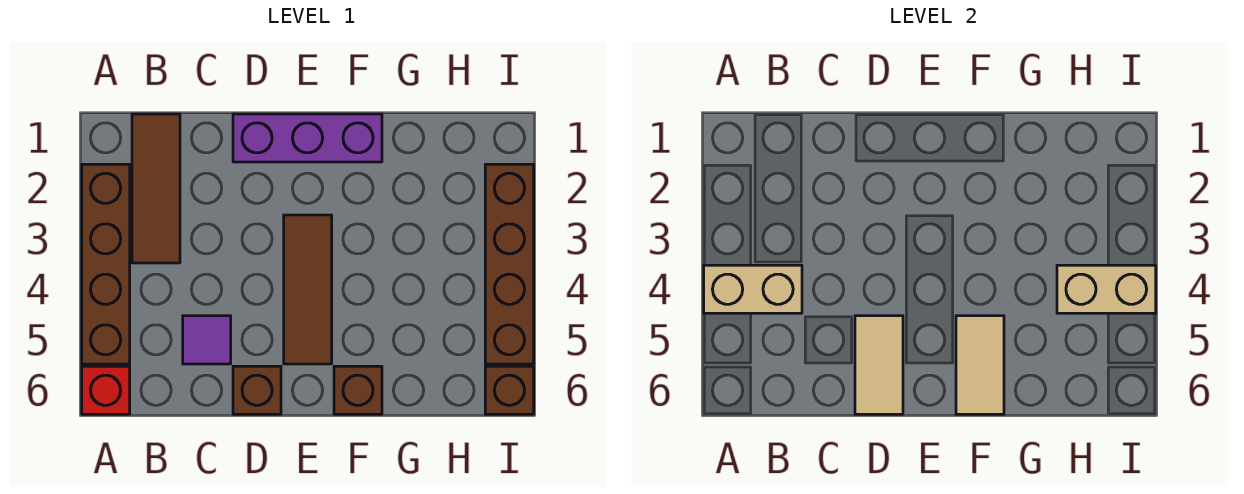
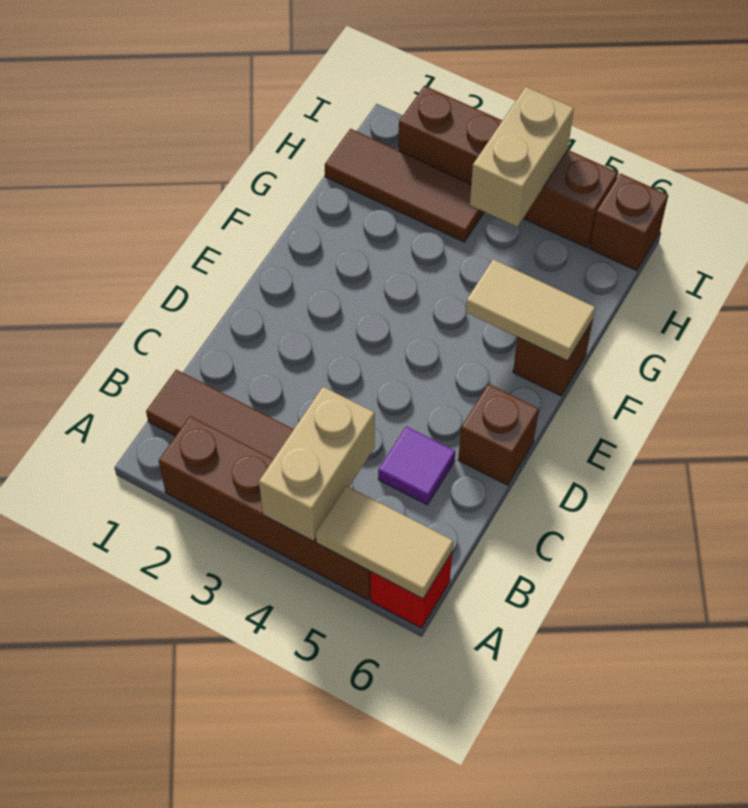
purple brick D1:F1 level 1 -> none
tan tile D5:D6 level 2 -> tan tile A5:A6 level 2
brown tile E3:E5 level 1 -> brown tile H1:H3 level 1

